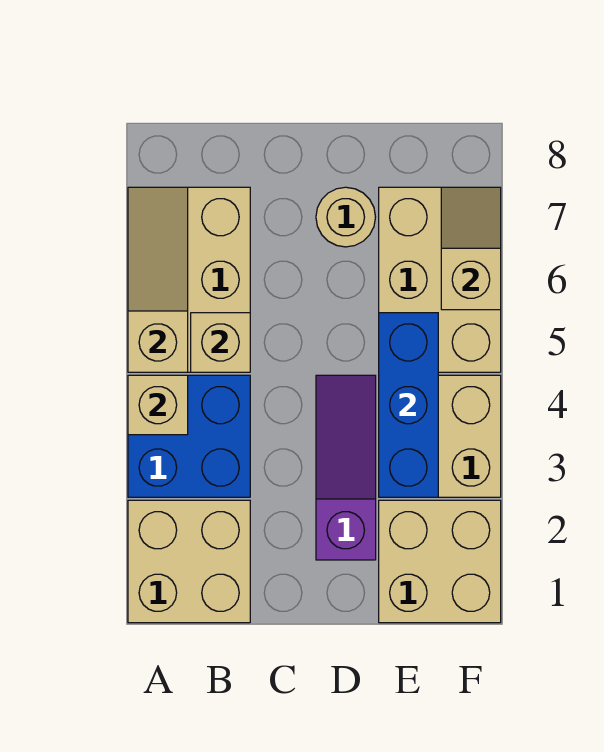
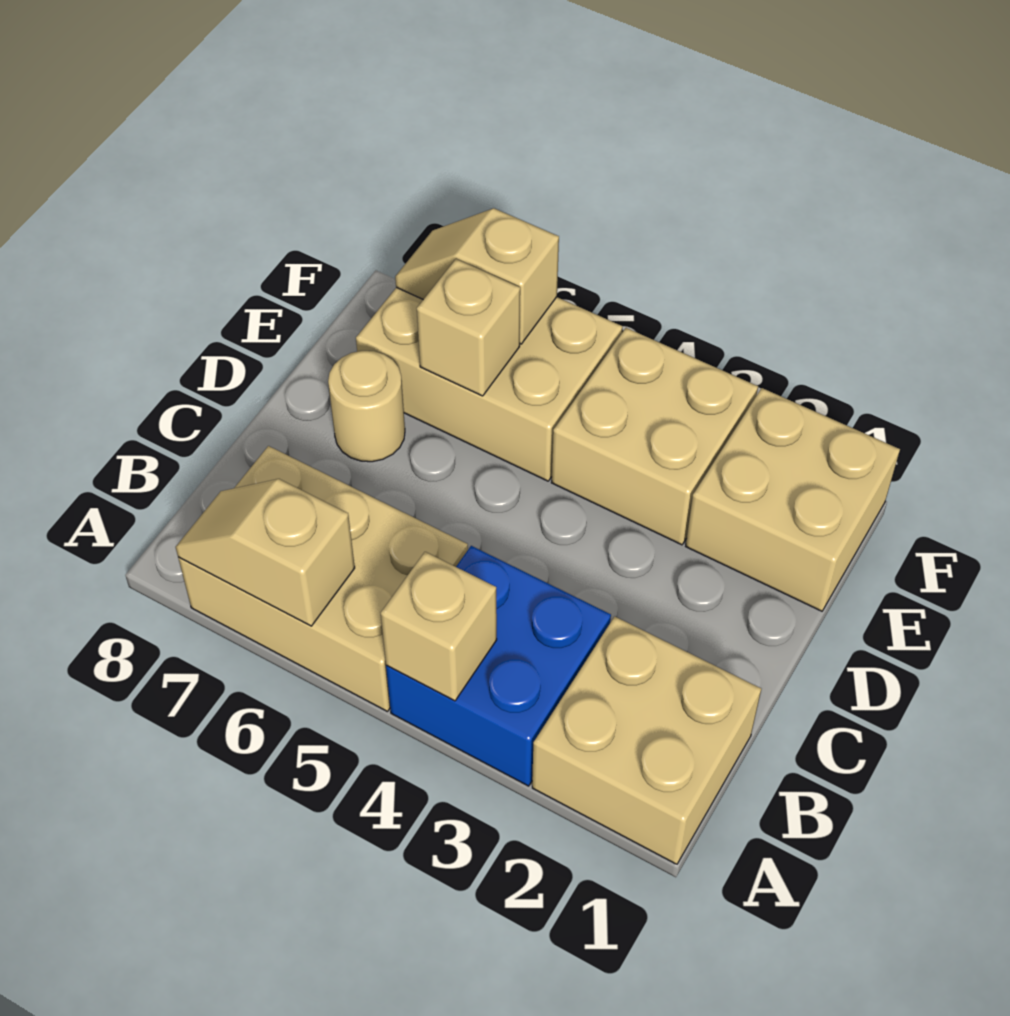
tan slope A5:A7 level 2 top 5 -> tan slope A6:A7 level 2 top 6
tan brick B5 level 2 -> tan brick E6 level 2
purple slope D2:D4 level 1 top 2 -> none
blue brick E3:E5 level 2 -> none

